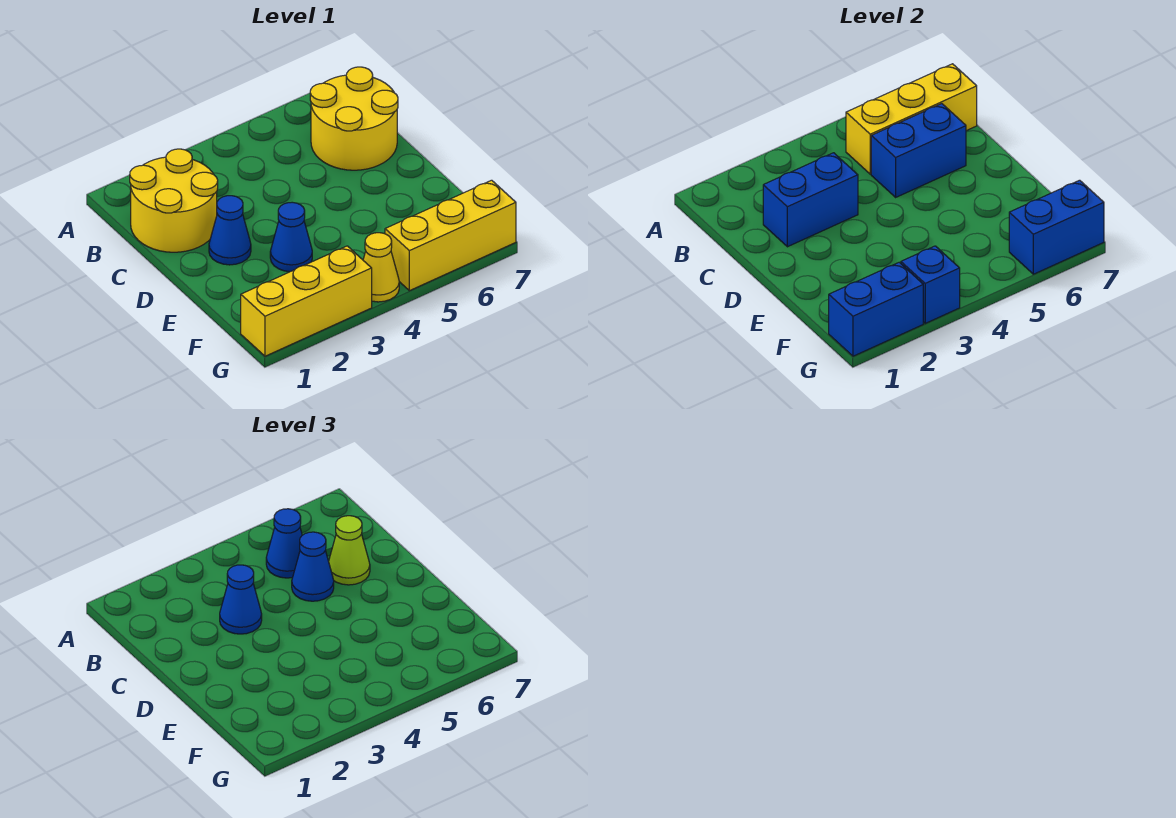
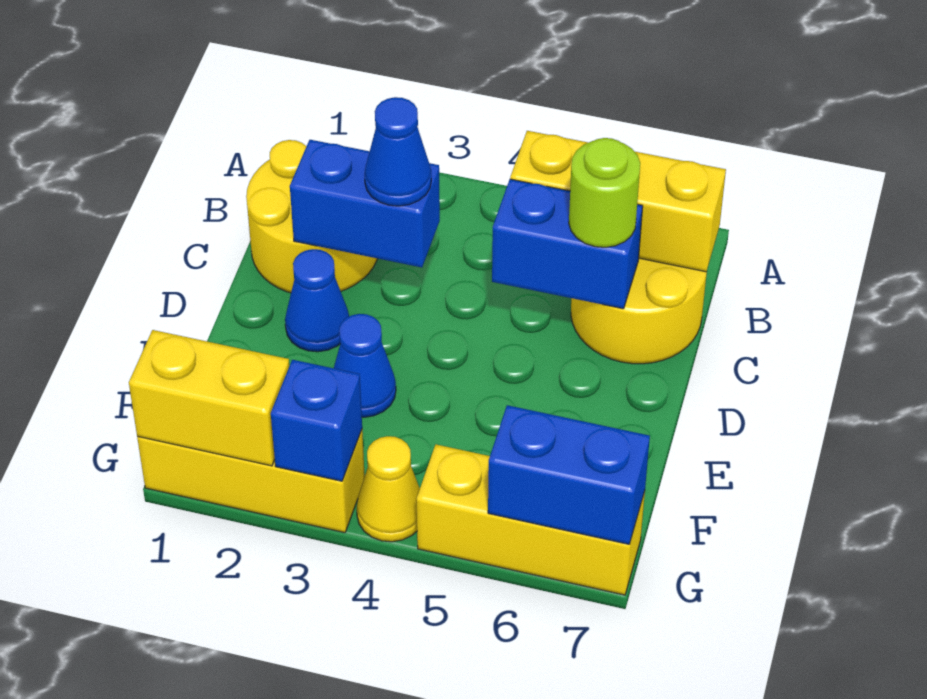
blue cone B5 level 3 -> none
blue cone C5 level 3 -> none
lime cone C6 level 3 -> lime round brick C6 level 3
blue brick G1:G2 level 2 -> yellow brick G1:G2 level 2

